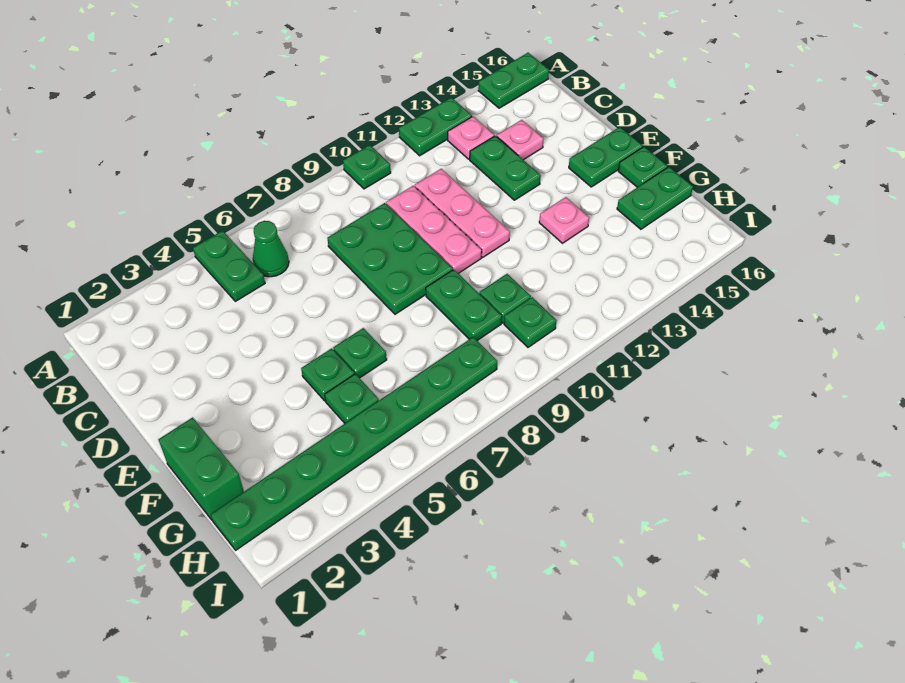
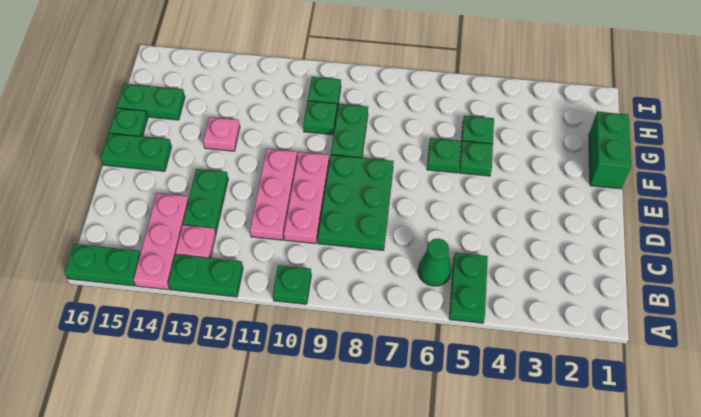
pink plate C14 level 1 -> pink plate A14:C14 level 1
green plate H1:H8 level 1 -> none

